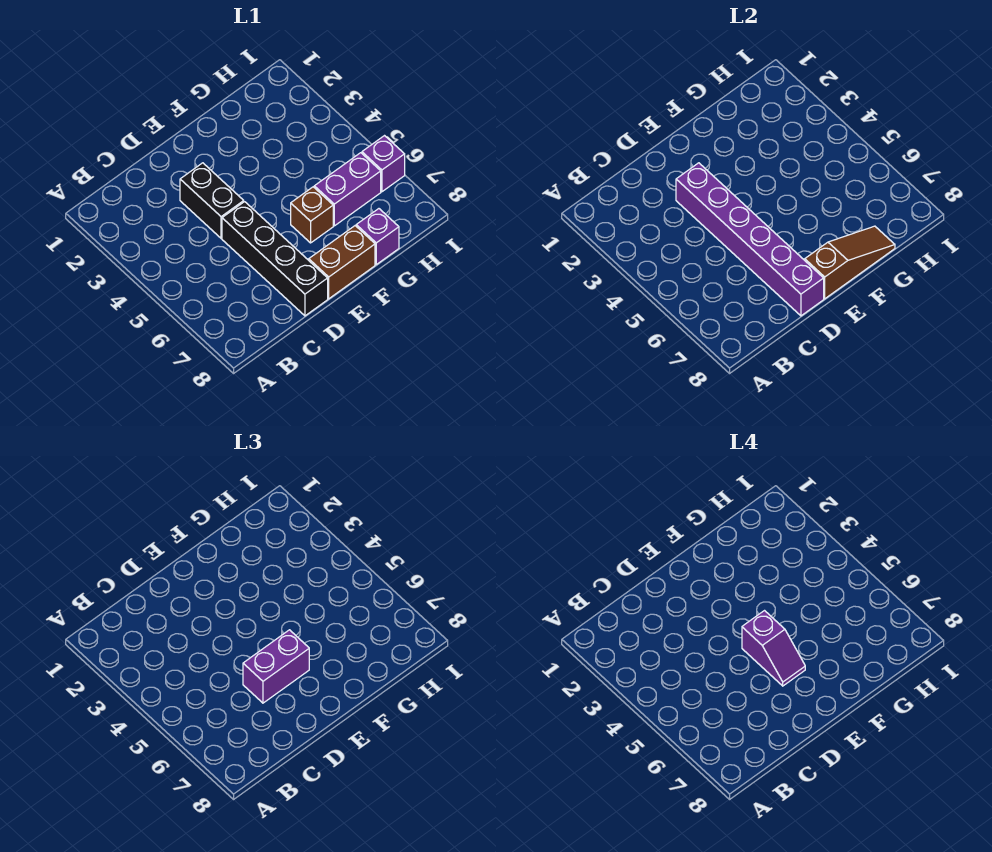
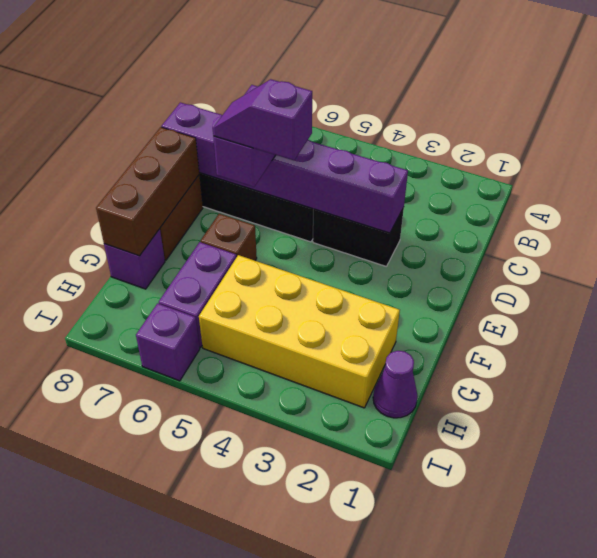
brown slope E8:G8 level 2 top E -> brown brick E8:G8 level 2
none -> yellow brick G2:H5 level 1
none -> purple cone H1 level 1

